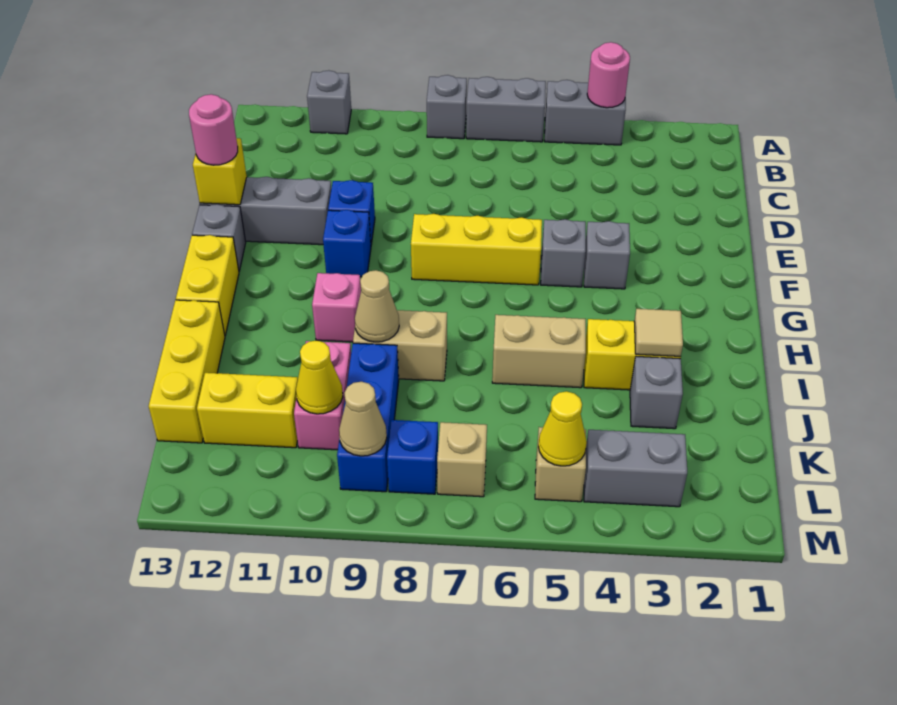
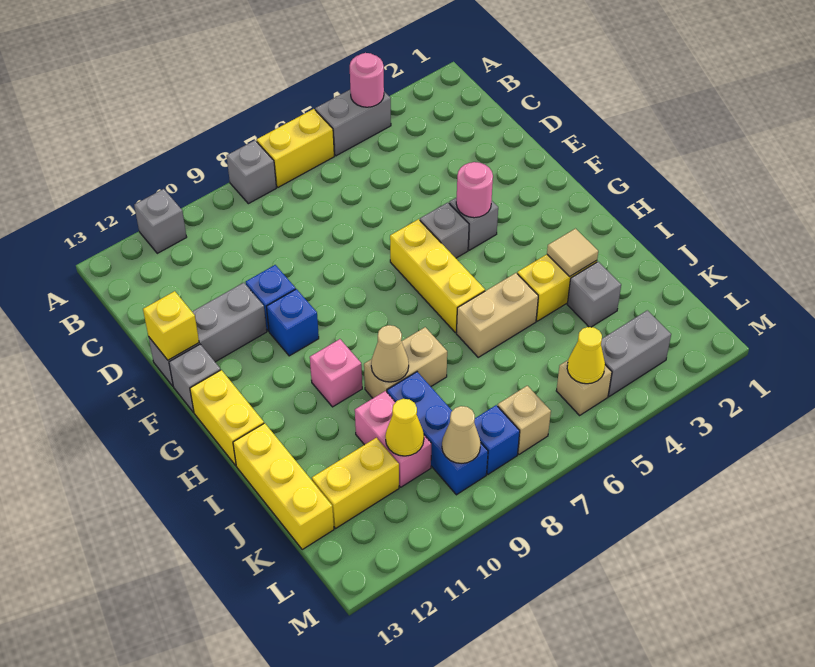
grey brick A6:A7 level 1 -> yellow brick A6:A7 level 1
pink round brick E13 level 3 -> pink round brick F4 level 2
yellow brick F6:F8 level 1 -> yellow brick F6:H6 level 1

